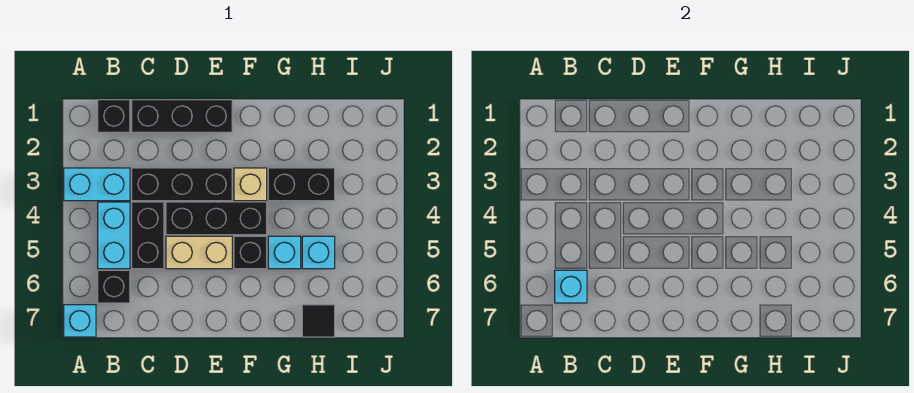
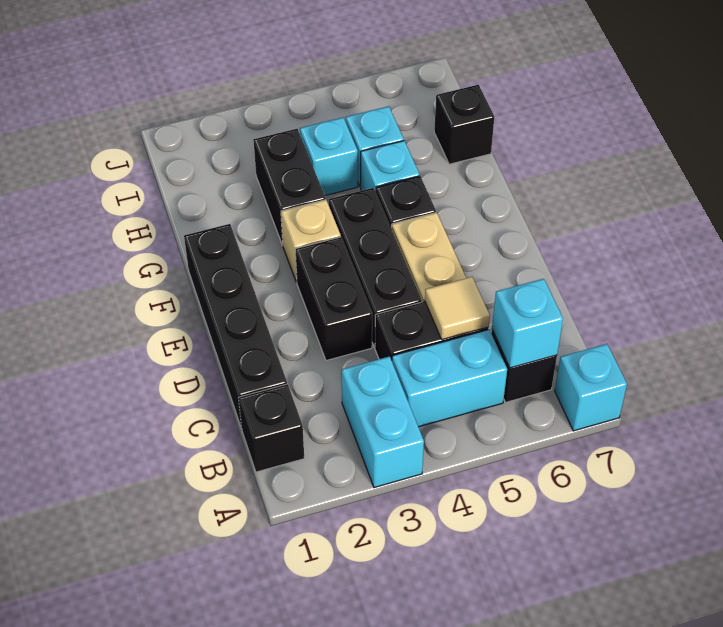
black brick C1:E1 level 1 -> black brick C1:F1 level 1
black brick C3:E3 level 1 -> black brick D3:E3 level 1
none -> tan tile C5 level 2
none -> cyan brick H4 level 1
black tile H7 level 1 -> black brick H7 level 1

